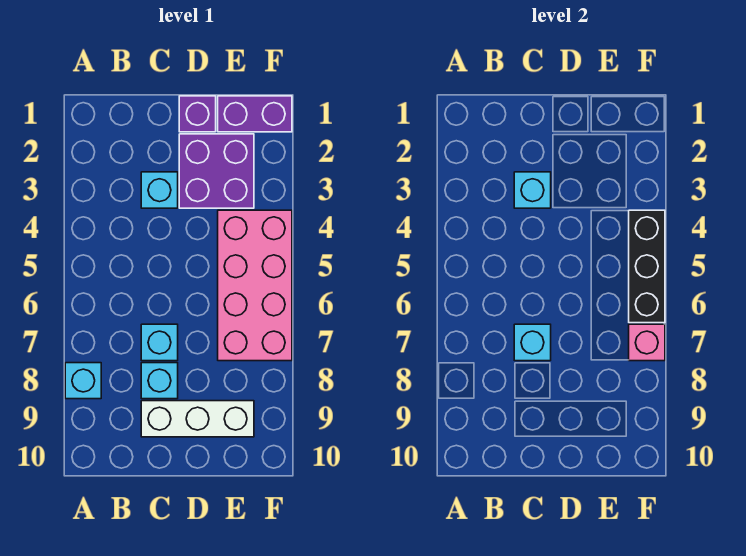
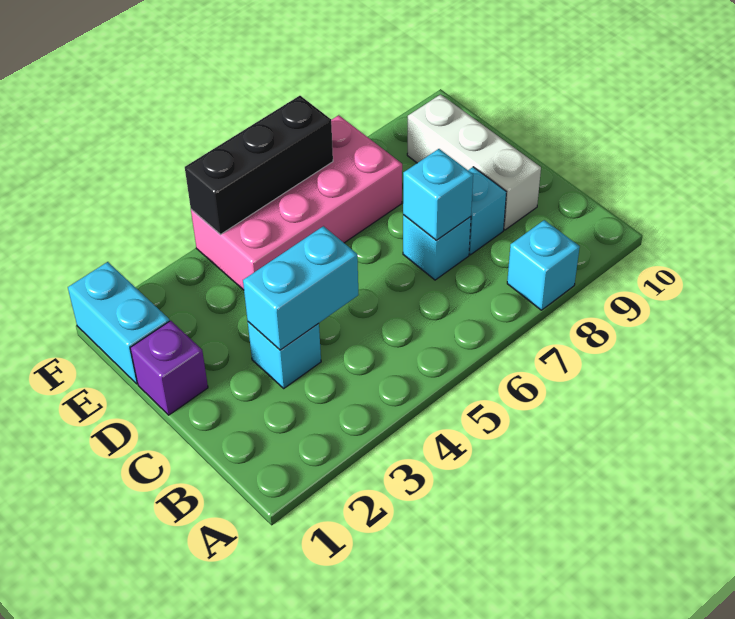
cyan brick C3 level 2 -> cyan brick C3:C4 level 2
purple brick D2:E3 level 1 -> none
purple brick E1:F1 level 1 -> cyan brick E1:F1 level 1
pink brick F7 level 2 -> none

